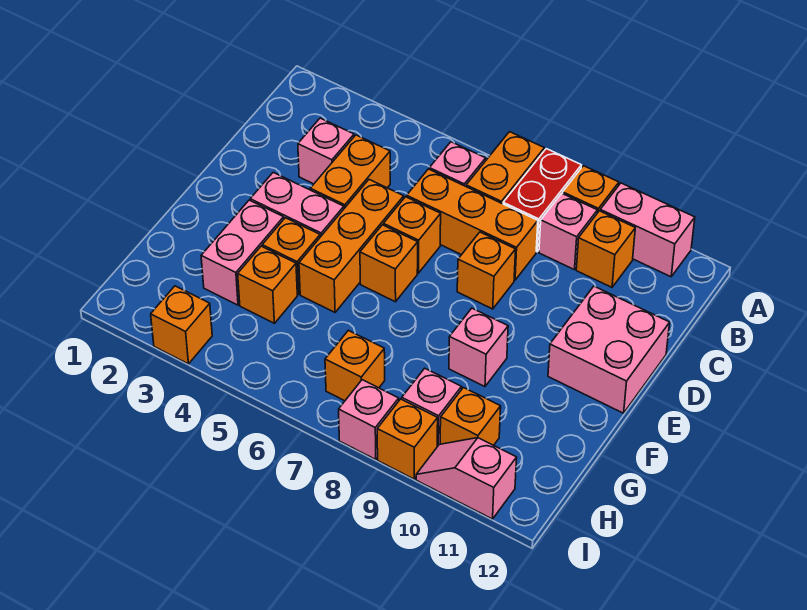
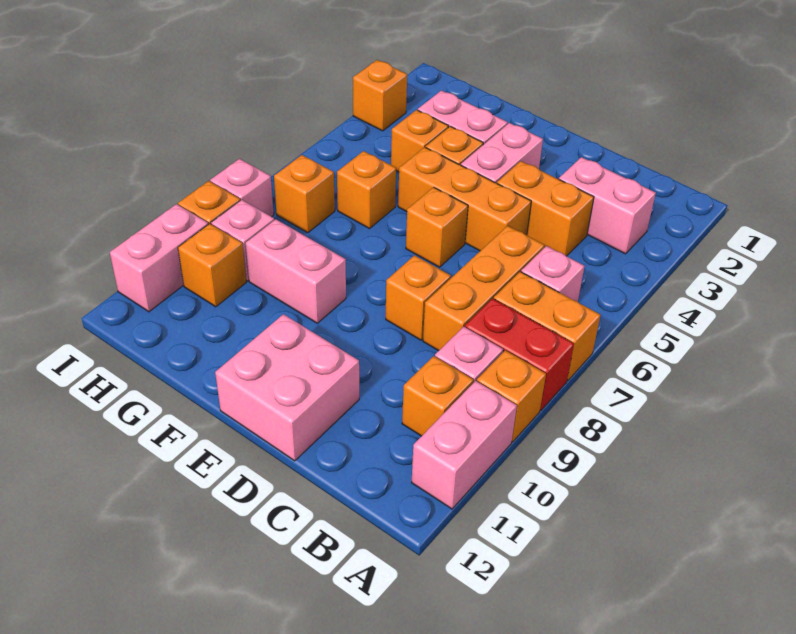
pink brick C3 level 1 -> pink brick B3:C3 level 1
orange brick D6 level 1 -> orange brick G6 level 1
pink brick F9 level 1 -> pink brick F9:G9 level 1
pink slope I10:I11 level 1 top 11 -> pink brick I10:I11 level 1

